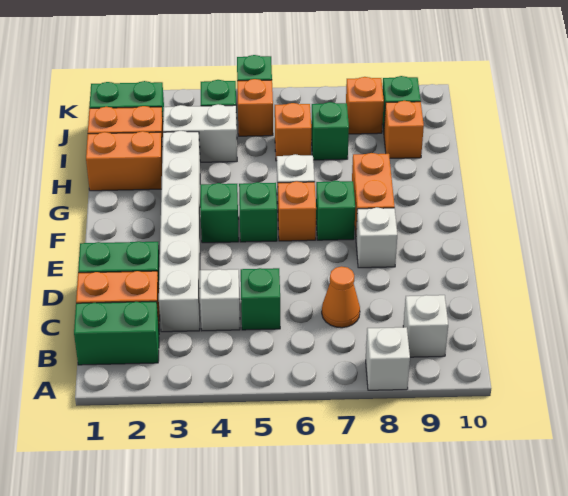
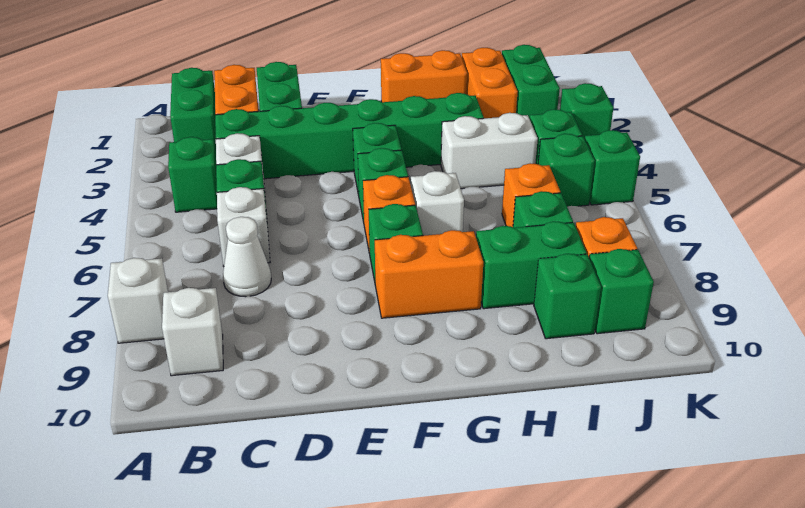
none -> green brick B4 level 1
white brick C3:H3 level 1 -> green brick C3:H3 level 1
orange cone C7 level 1 -> white cone C7 level 1
white brick E8 level 1 -> white brick C6 level 1
orange brick H1:H2 level 1 -> orange brick G1:H1 level 1
none -> green brick H8:I8 level 1
white brick I3:I4 level 1 -> white brick H4:I4 level 1
orange brick I9 level 1 -> green brick I9 level 1
orange brick J5 level 1 -> green brick J5 level 1
none -> green brick K3 level 1

